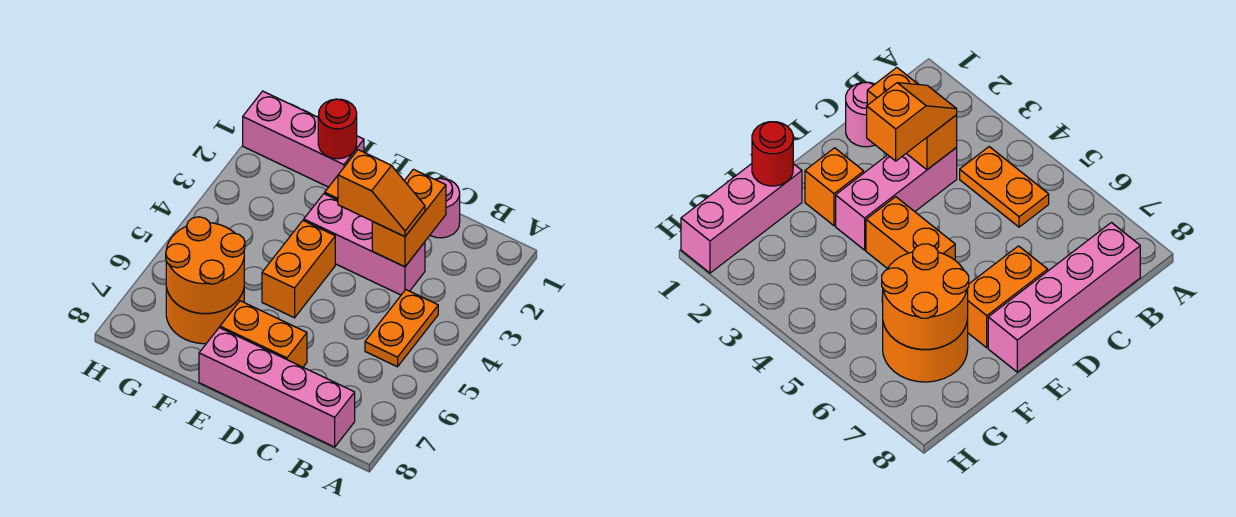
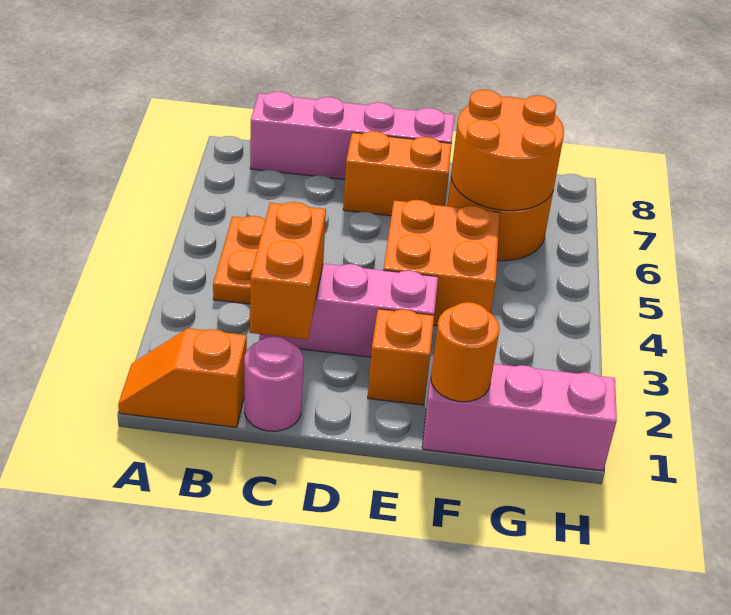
orange slope C3:D3 level 3 top D -> orange slope A1:B1 level 1 top B
orange brick E4:E5 level 1 -> orange brick E4:F5 level 1
red round brick F1 level 2 -> orange round brick F1 level 2

